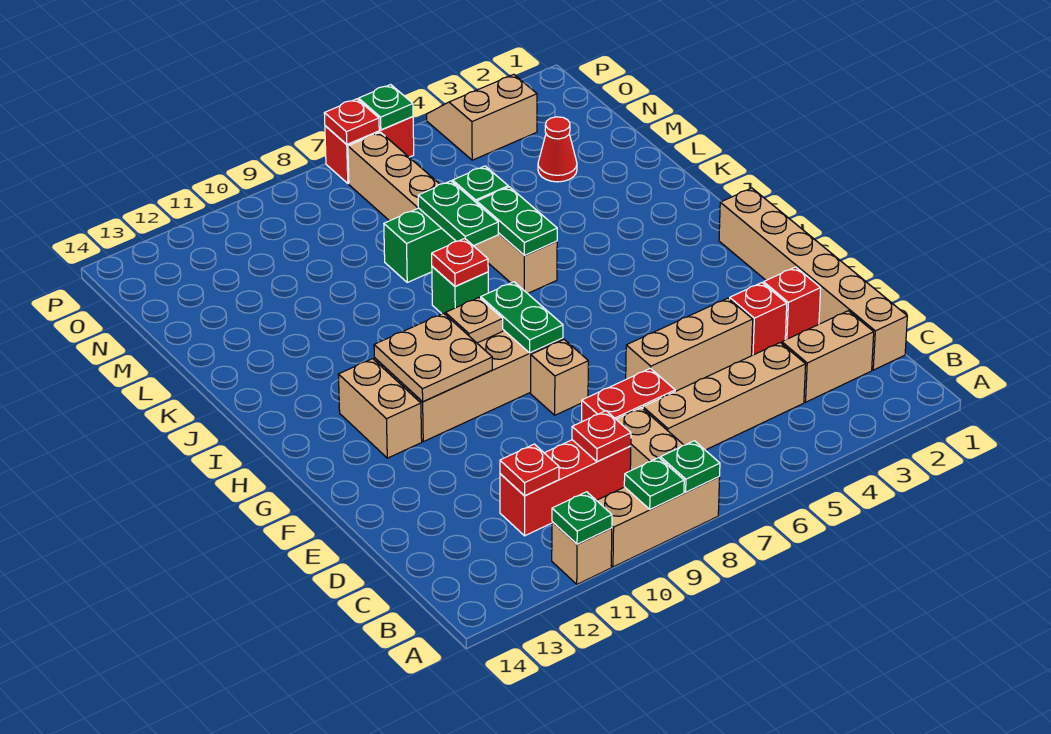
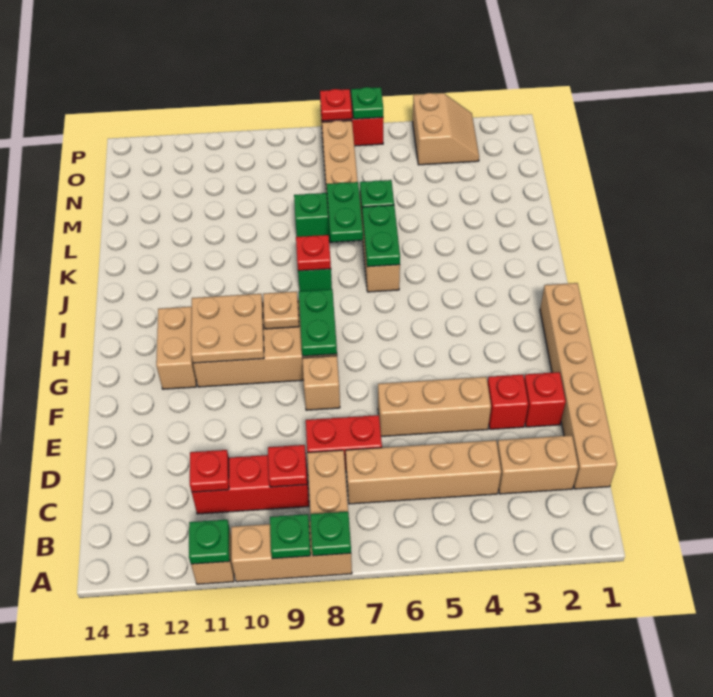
red cone M3 level 1 -> none
tan slope O3:P4 level 1 top O -> tan slope O3:P4 level 1 top 4

